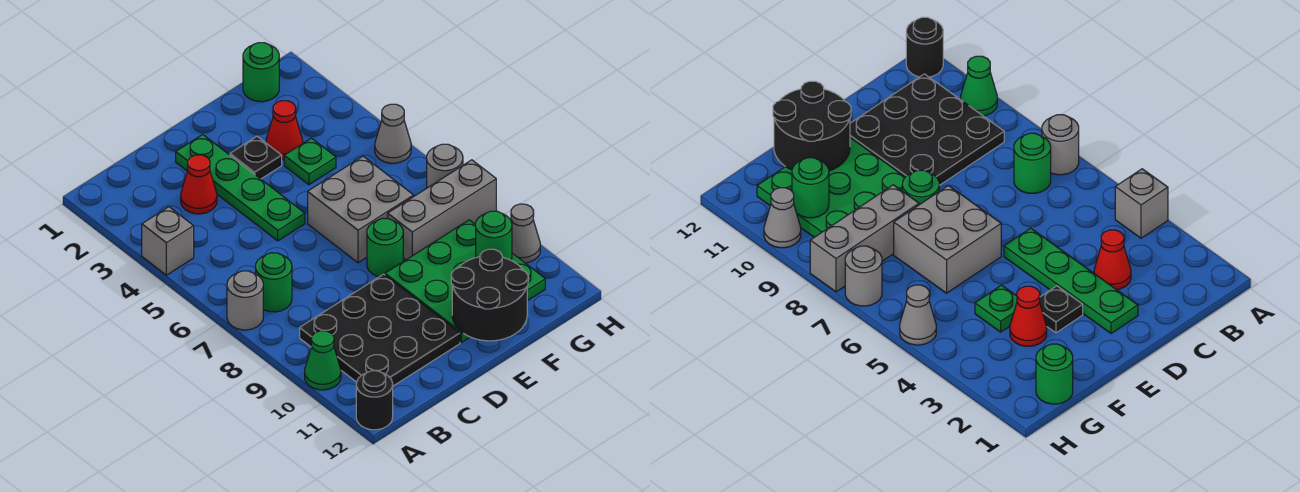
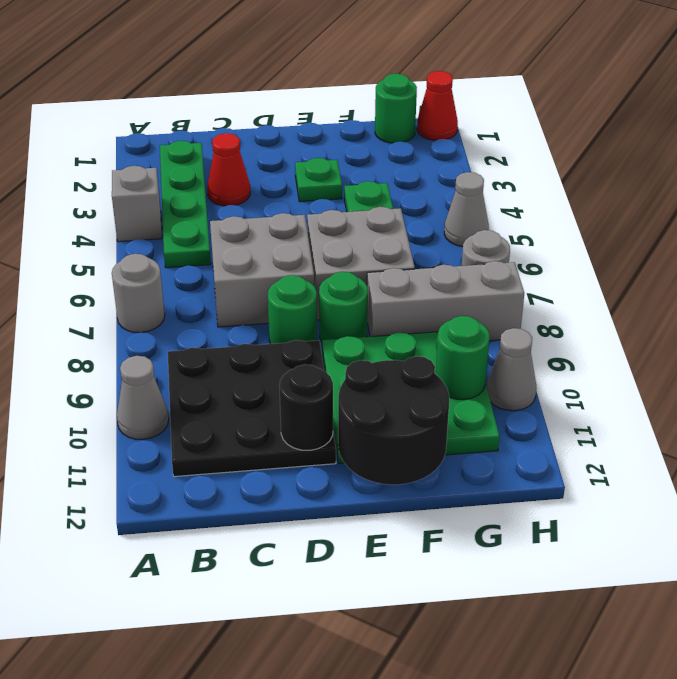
green cone A10 level 1 -> grey cone A10 level 1
black round brick A12 level 1 -> black round brick D11 level 2
green round brick B7 level 1 -> green round brick D8 level 1
none -> grey brick C6:D7 level 1
green plate D2:D5 level 1 -> green plate B2:B5 level 1
black plate E3 level 1 -> green plate E3 level 1
red cone F3 level 1 -> red cone H1 level 1

